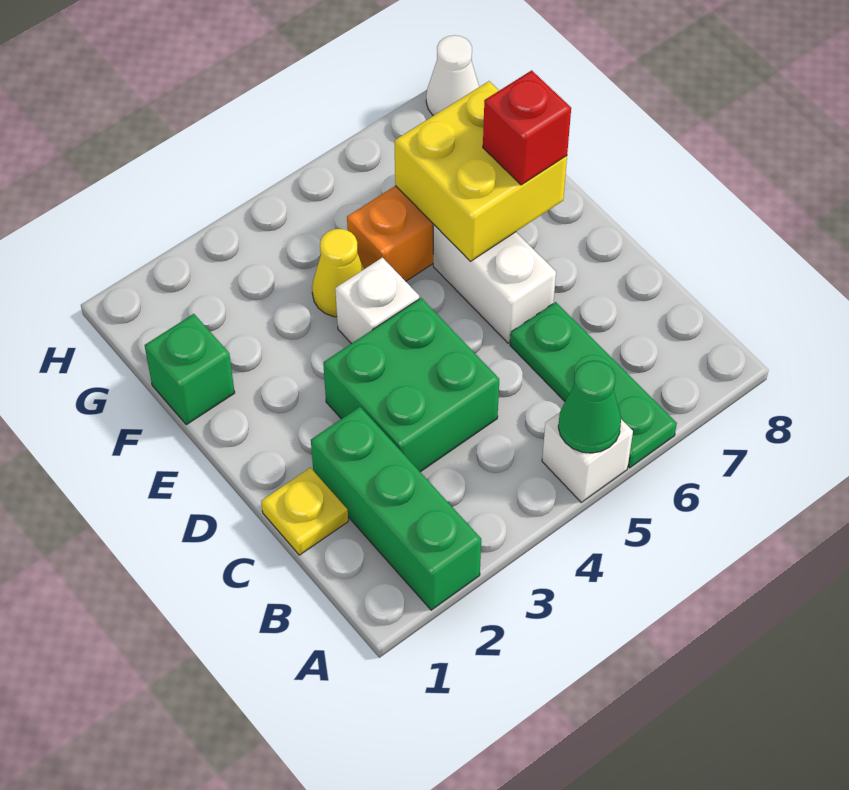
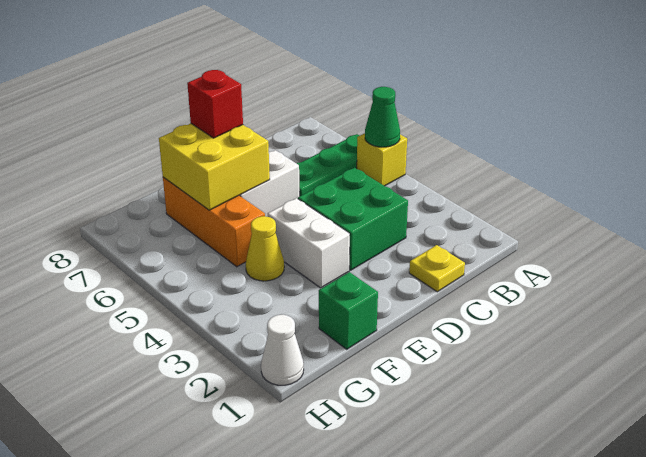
green brick A2:C2 level 1 -> none
white brick A5 level 1 -> yellow brick A5 level 1
white brick E4 level 1 -> white brick E3:E4 level 1
white cone H8 level 1 -> white cone H1 level 1

